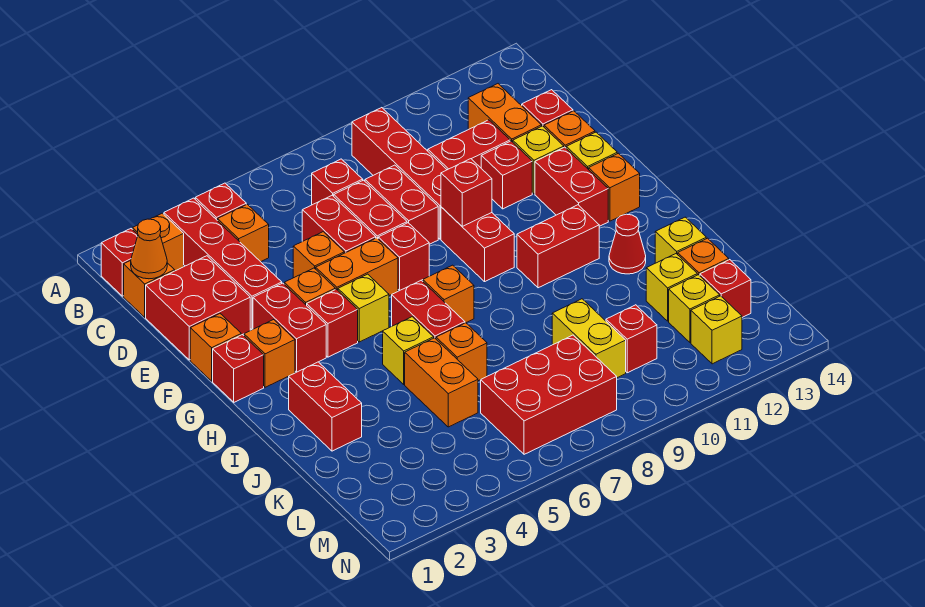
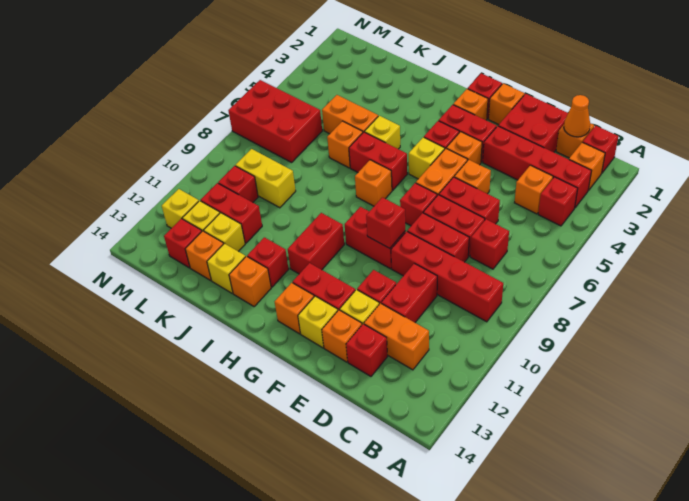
red brick I2:J2 level 1 -> red brick K11:L11 level 1
red cone I12 level 1 -> red brick I12 level 1
none -> orange brick I13 level 1
red brick L6:M8 level 1 -> red brick L6:N7 level 1

